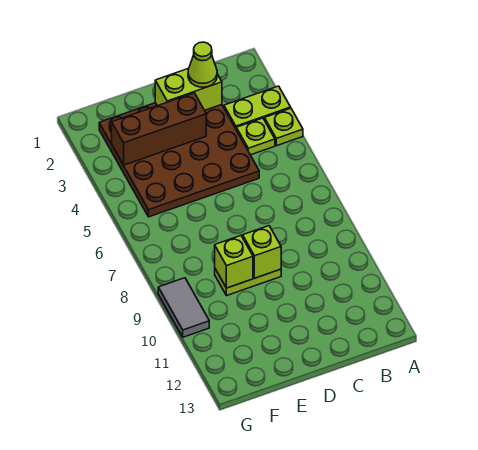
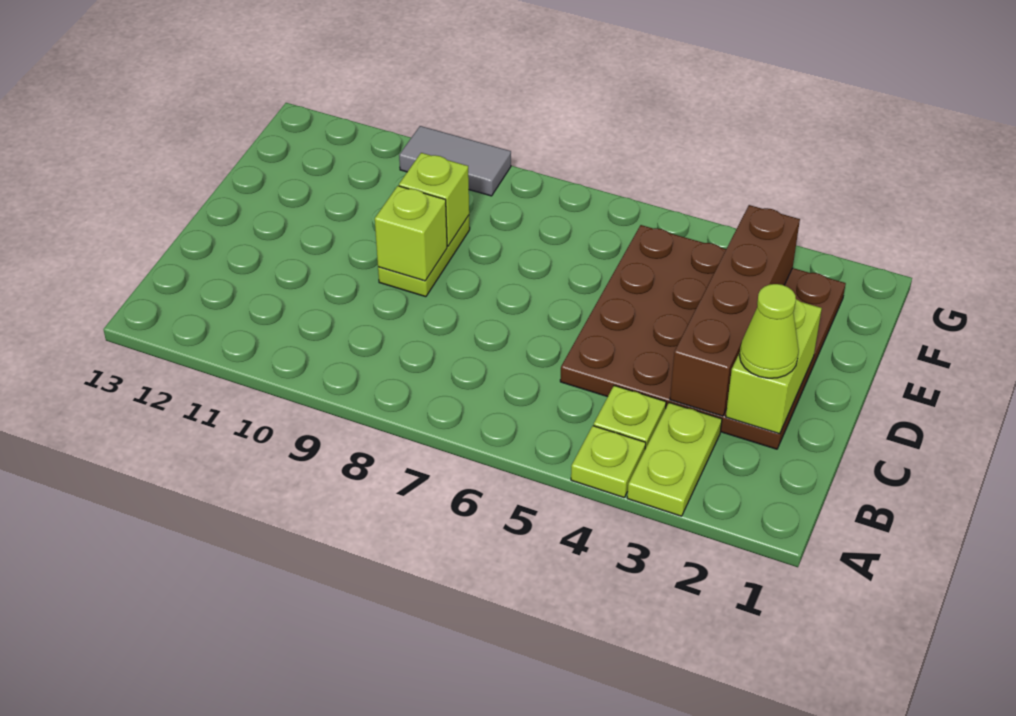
brown brick D3:F3 level 2 -> brown brick C3:F3 level 2

